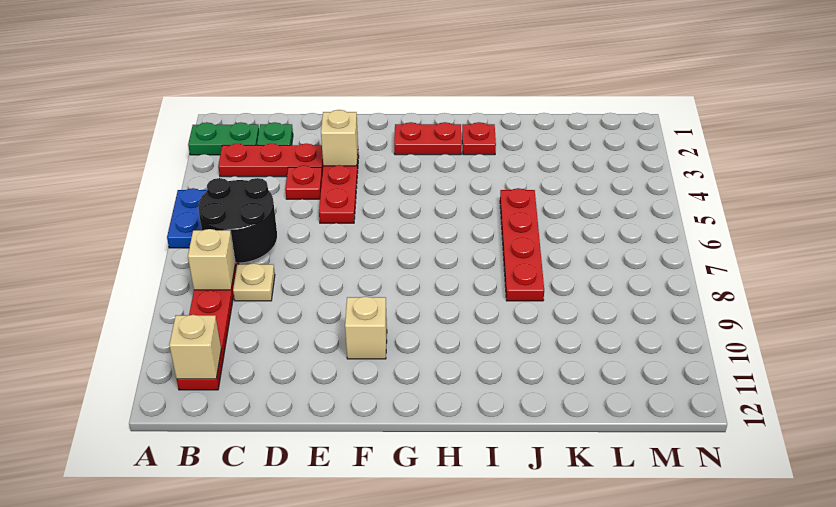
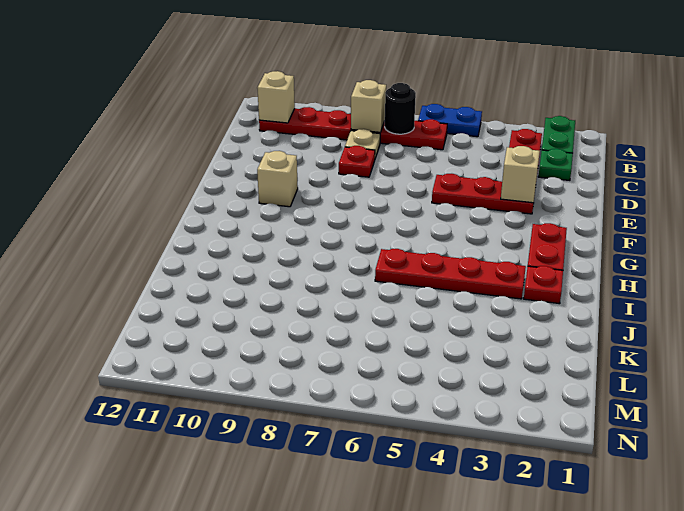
black round brick B6:C7 level 2 -> black round brick B7 level 2
red plate D4 level 1 -> red plate D8 level 1
red plate J5:J8 level 1 -> red plate I3:I6 level 1

